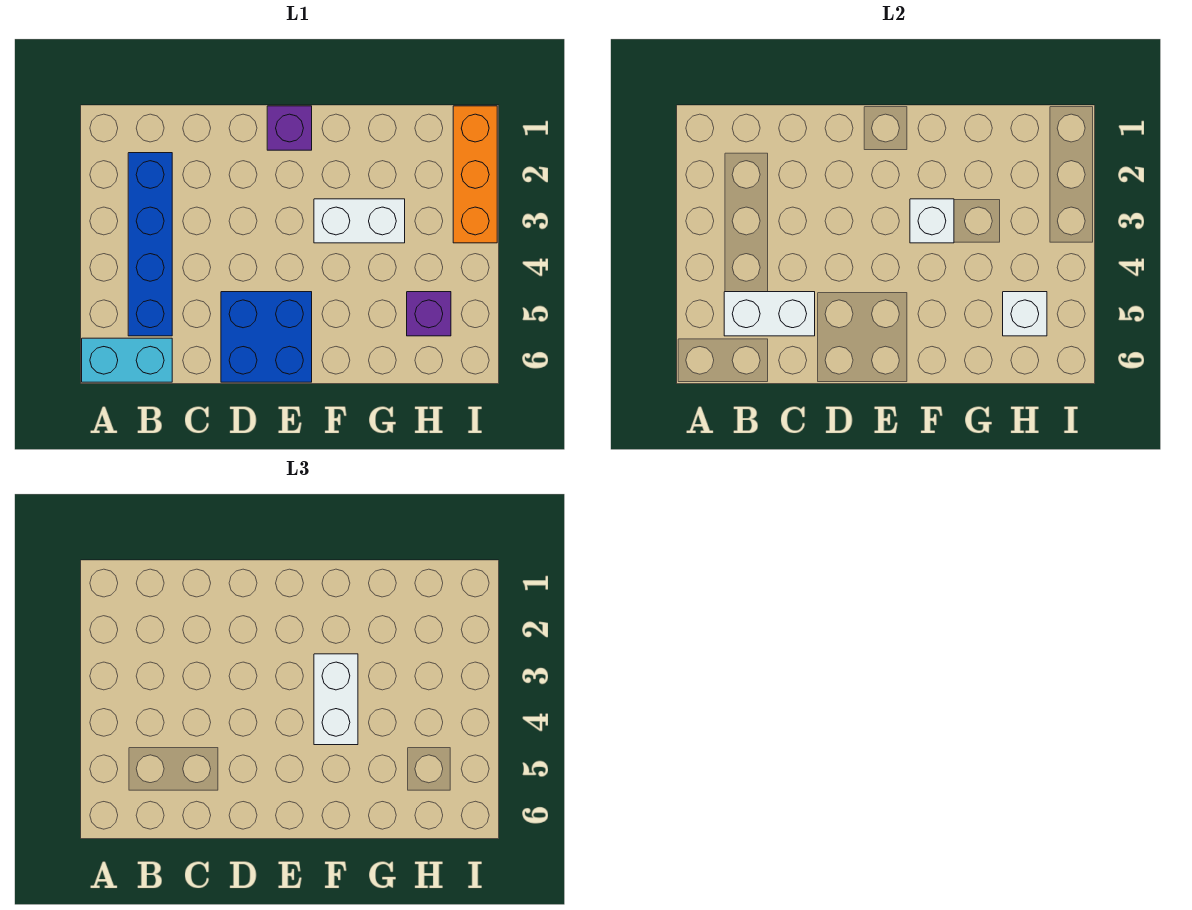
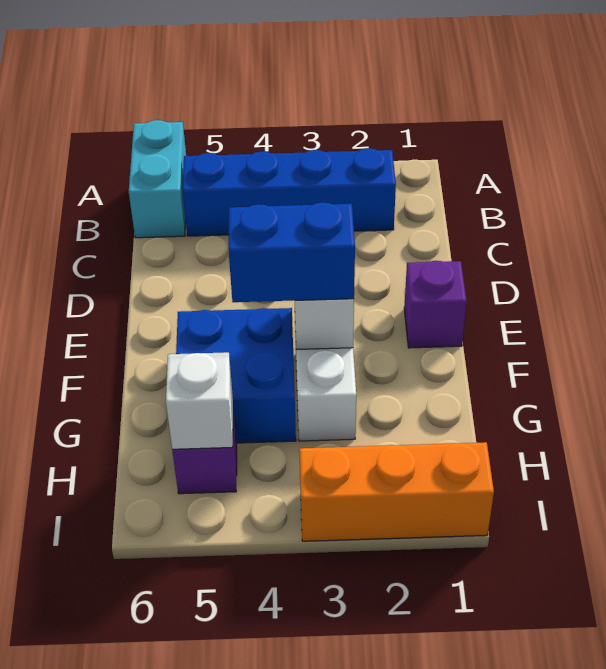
white brick B5:C5 level 2 -> none
blue brick D5:E6 level 1 -> blue brick F4:G5 level 1
white brick F3:F4 level 3 -> blue brick F3:F4 level 3

